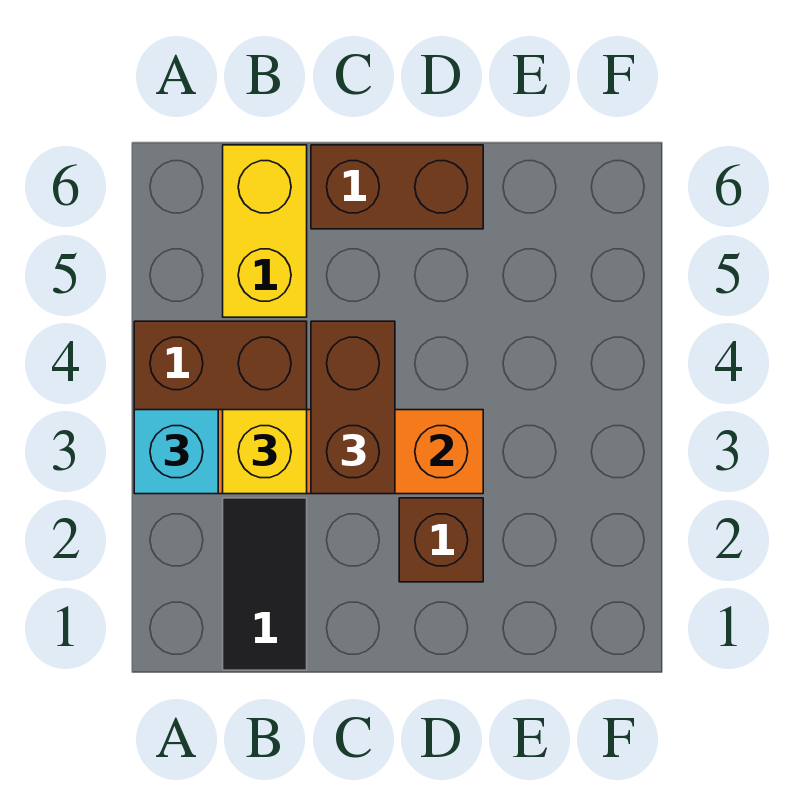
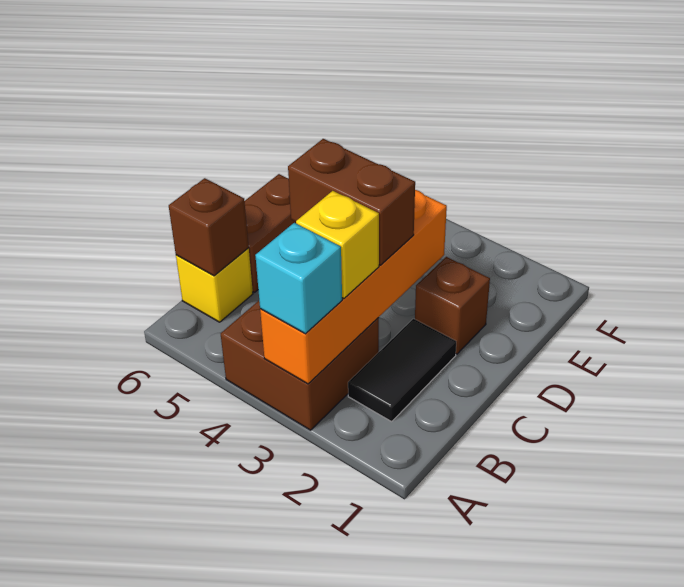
black tile B1:B2 level 1 -> black tile B2:C2 level 1
yellow brick B5:B6 level 1 -> yellow brick B6 level 1
none -> brown brick B6 level 2

